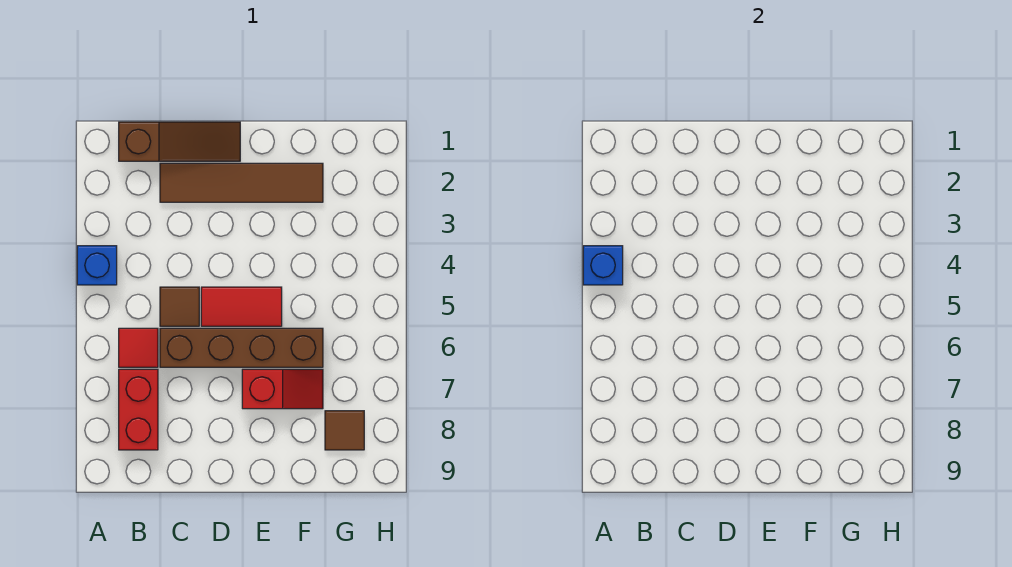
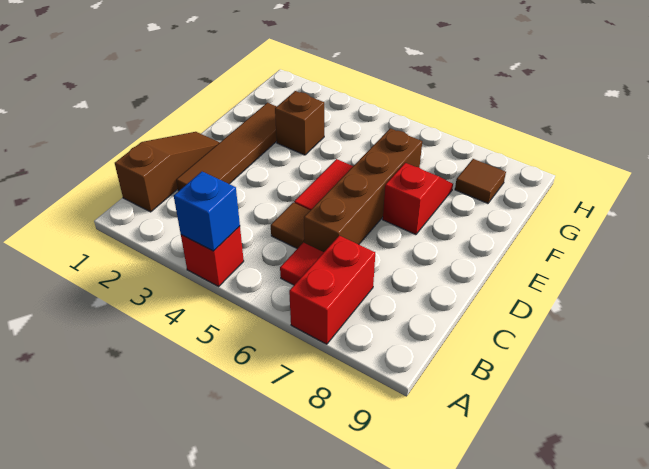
blue brick A4 level 1 -> red brick A4 level 1
red brick B7:B8 level 1 -> red brick A7:B7 level 1
none -> brown brick F3 level 1

